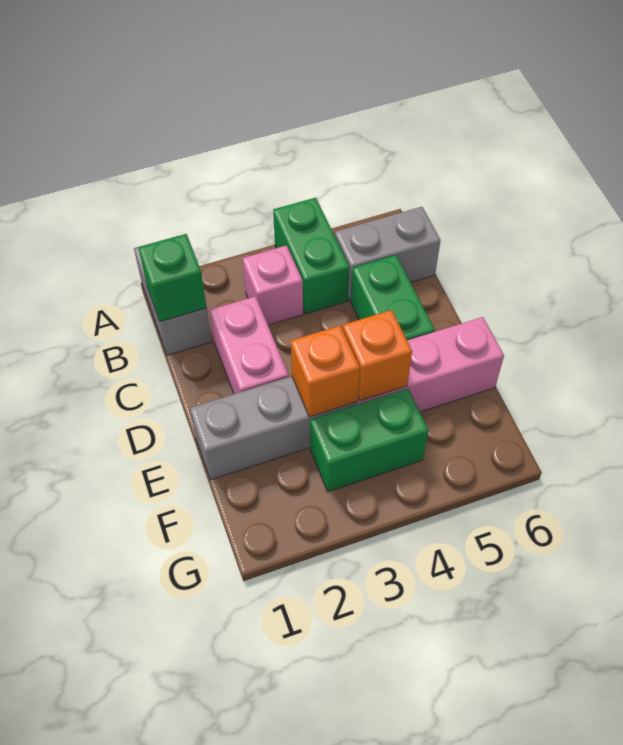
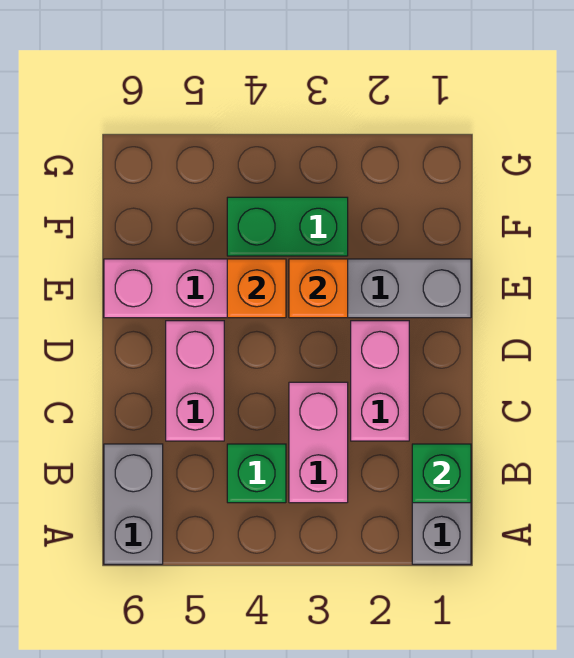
green brick A4:B4 level 1 -> green brick B4 level 1
pink brick B3 level 1 -> pink brick B3:C3 level 1
grey brick B5:B6 level 1 -> grey brick A6:B6 level 1
green brick C5:D5 level 1 -> pink brick C5:D5 level 1

